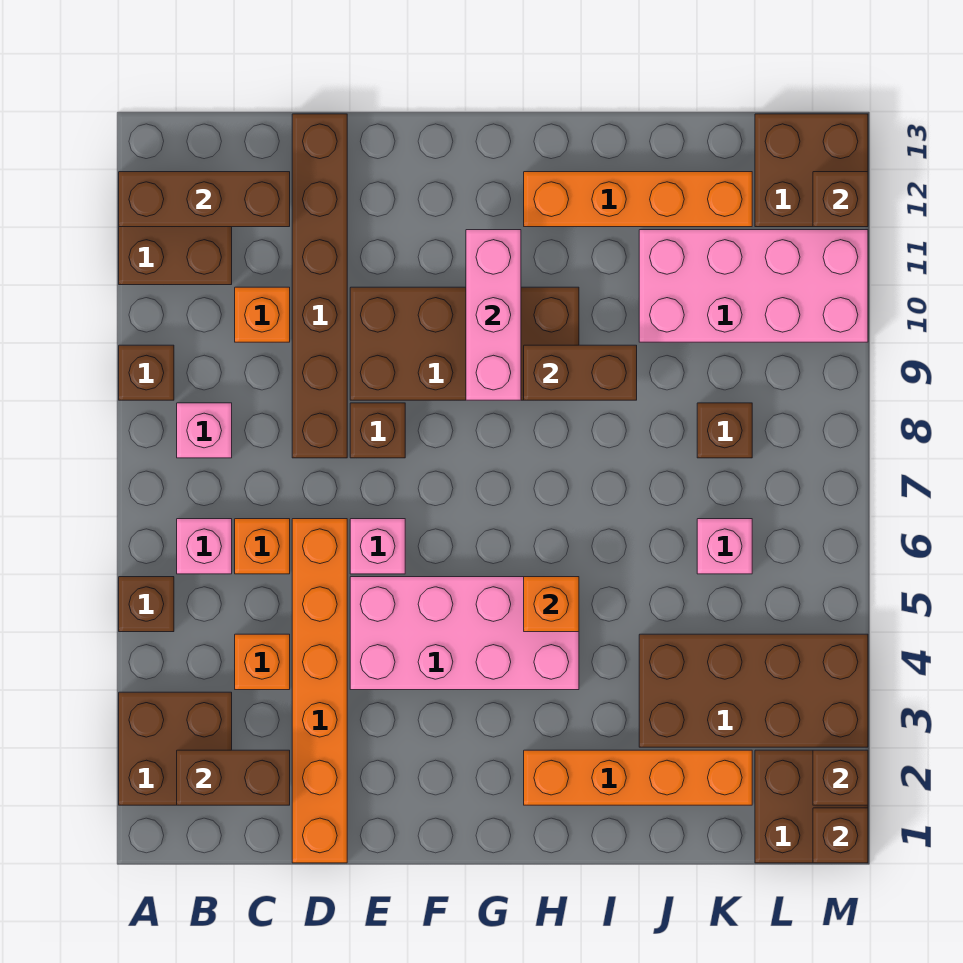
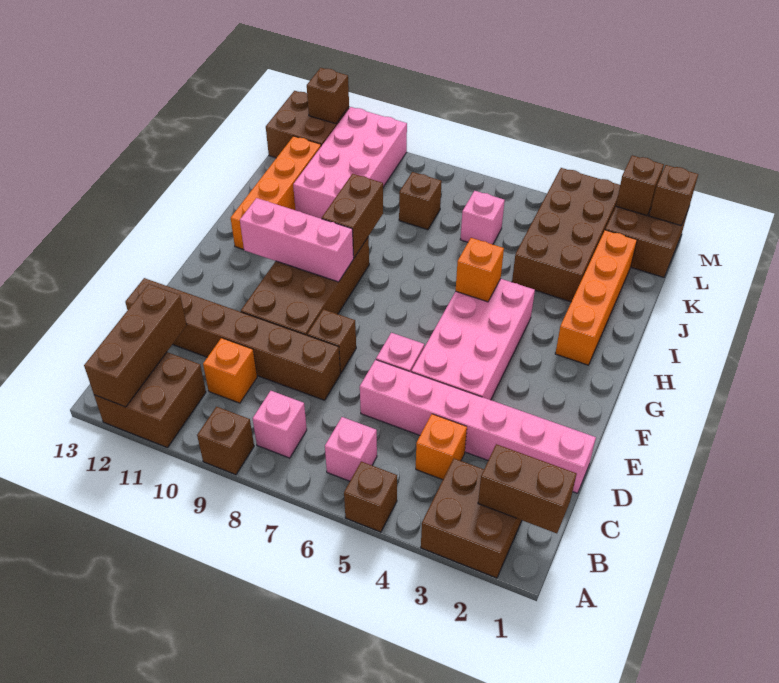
brown brick B2:C2 level 2 -> brown brick B1:B2 level 2
orange brick C6 level 1 -> none
orange brick D1:D6 level 1 -> pink brick D1:D6 level 1

